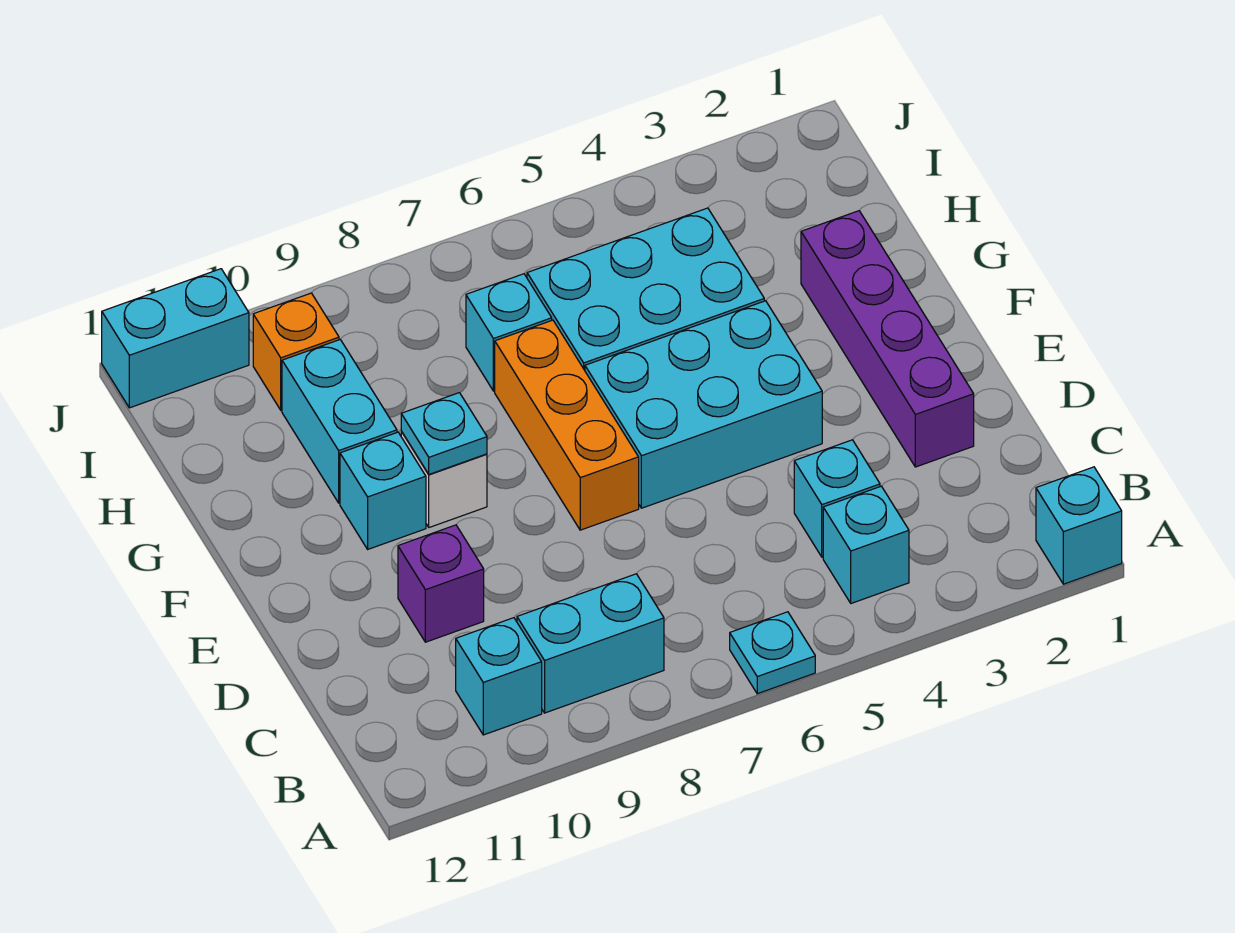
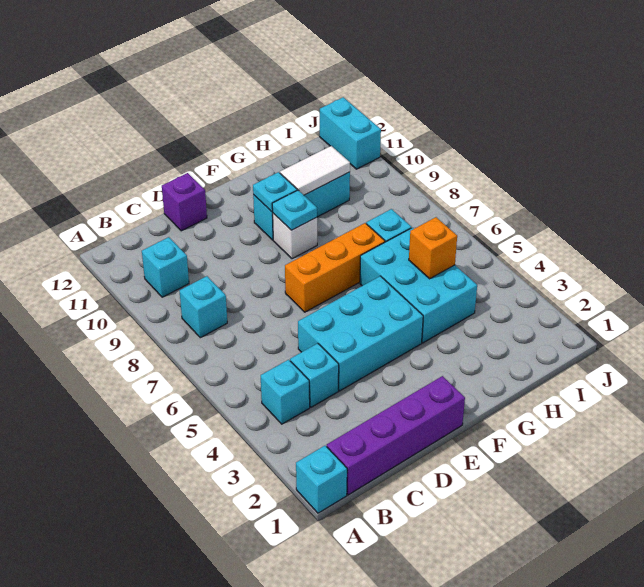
cyan plate A6 level 1 -> cyan plate F10 level 2
cyan brick B8:B9 level 1 -> cyan brick B8 level 1
purple brick D2:G2 level 1 -> purple brick B1:E1 level 1
purple brick D10 level 1 -> purple brick D12 level 1
cyan brick E4:F6 level 1 -> cyan brick D4:F5 level 1
none -> white tile G10:H10 level 2
orange brick I10 level 1 -> orange brick H5 level 2

